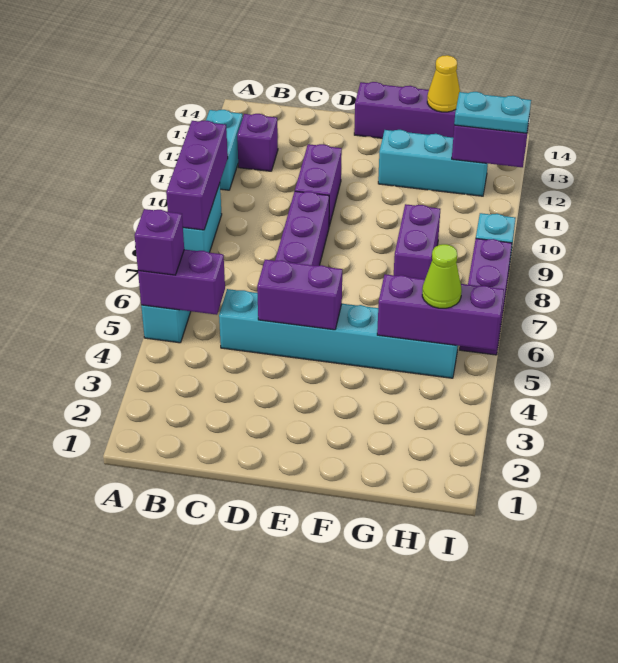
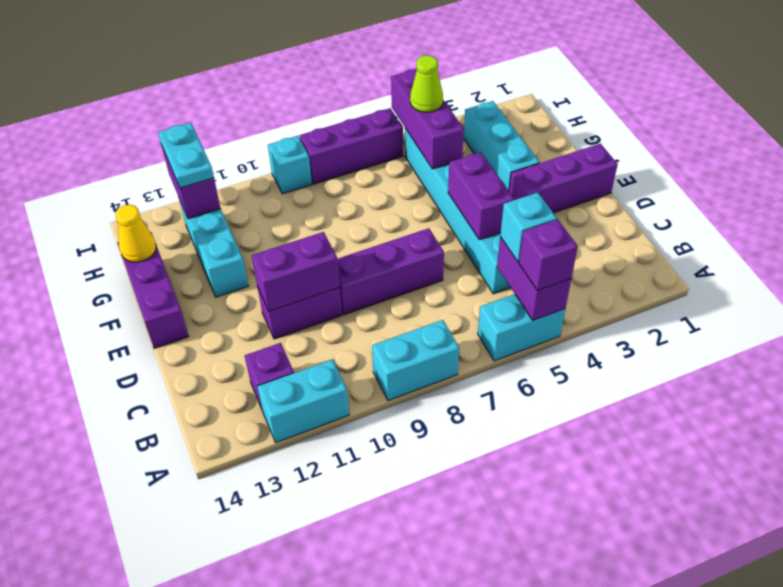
purple brick A8:A10 level 2 -> purple brick E1:E3 level 1
none -> cyan brick B5 level 3
none -> cyan brick F3:H3 level 1
purple brick G8:G9 level 1 -> purple brick D10:D11 level 2

